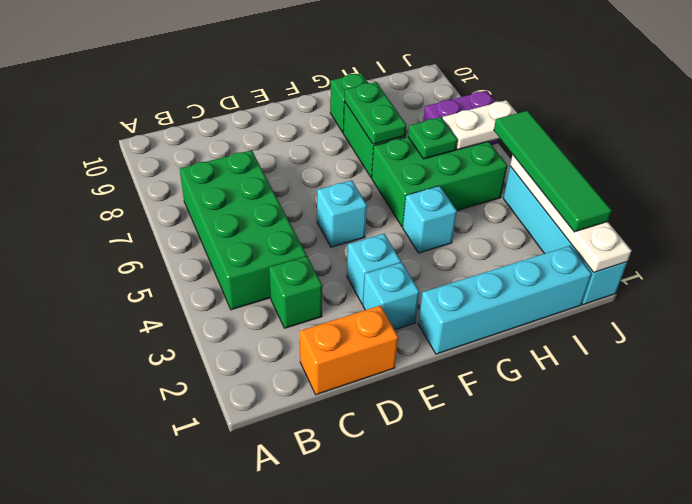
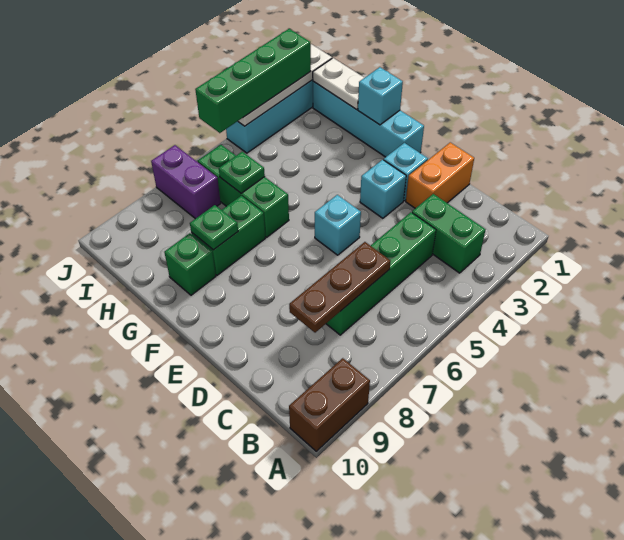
none -> brown brick A9:A10 level 1
green brick B4:C7 level 1 -> green brick C4:C7 level 1
orange brick C1:D1 level 1 -> orange brick D1:D2 level 1
green brick C3 level 1 -> green brick B3:C3 level 1
none -> brown plate C6:C8 level 2
cyan brick G4 level 1 -> cyan brick G1 level 2
green brick G5:I6 level 1 -> green brick G6:I6 level 1
green plate G7:G8 level 2 -> green plate G8 level 2
white plate I6:J6 level 2 -> white plate H1:I1 level 2
green tile J2:J5 level 3 -> green brick J2:J5 level 3

